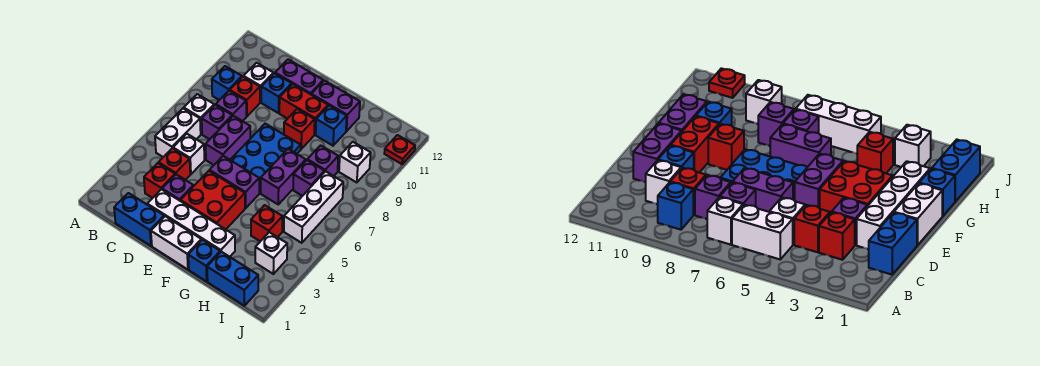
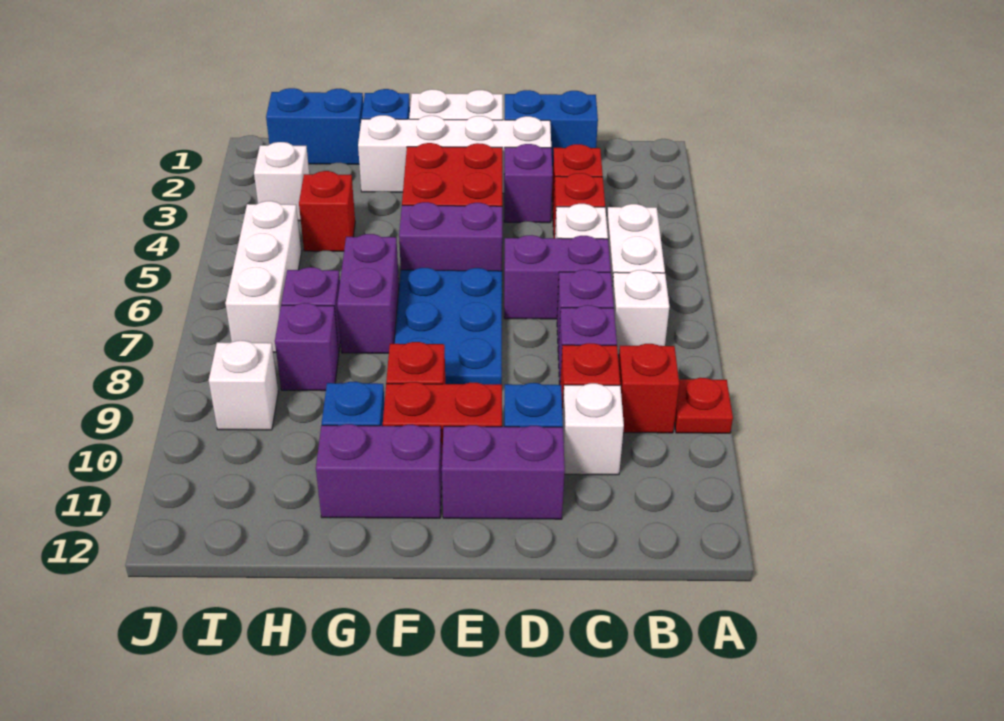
blue brick B9 level 1 -> red brick B9 level 1
purple brick D6:D7 level 1 -> purple brick C6:D6 level 1
red plate J11 level 1 -> red plate A9 level 1

